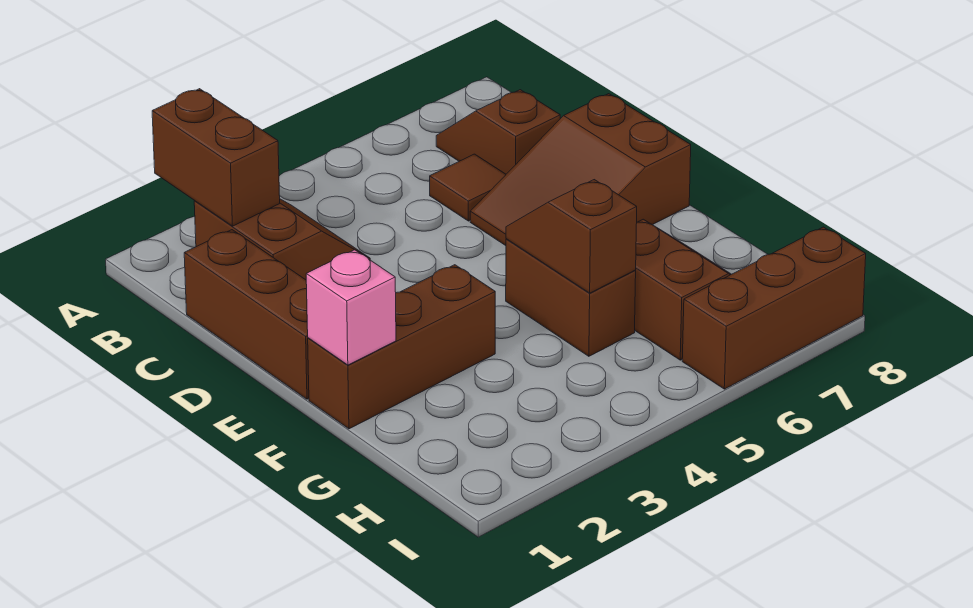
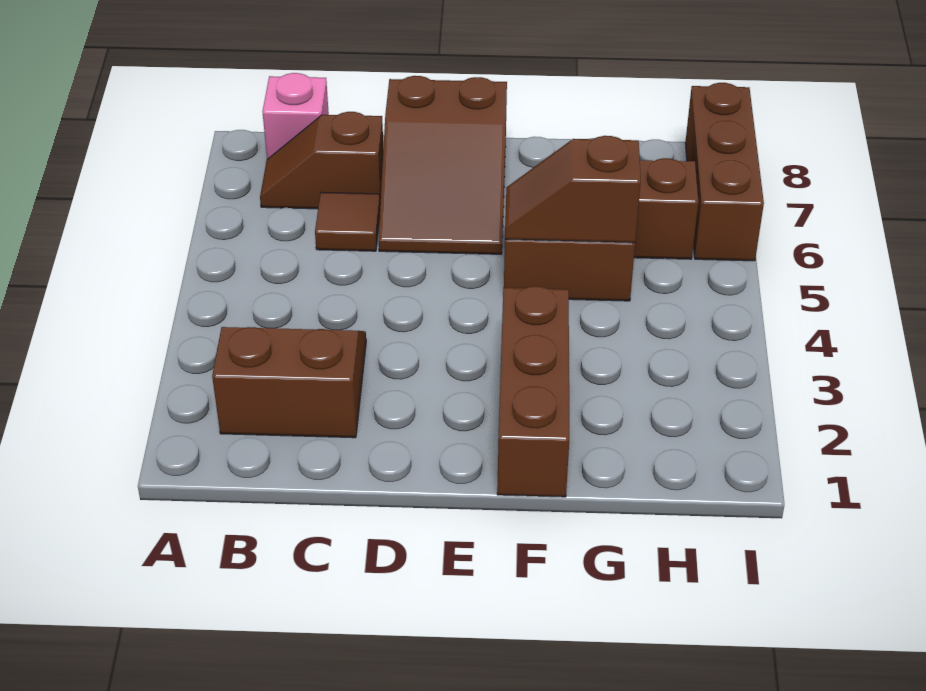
brown brick A2:B2 level 2 -> none
brown brick C1:E1 level 1 -> none
pink brick F1 level 2 -> pink brick B8 level 1

